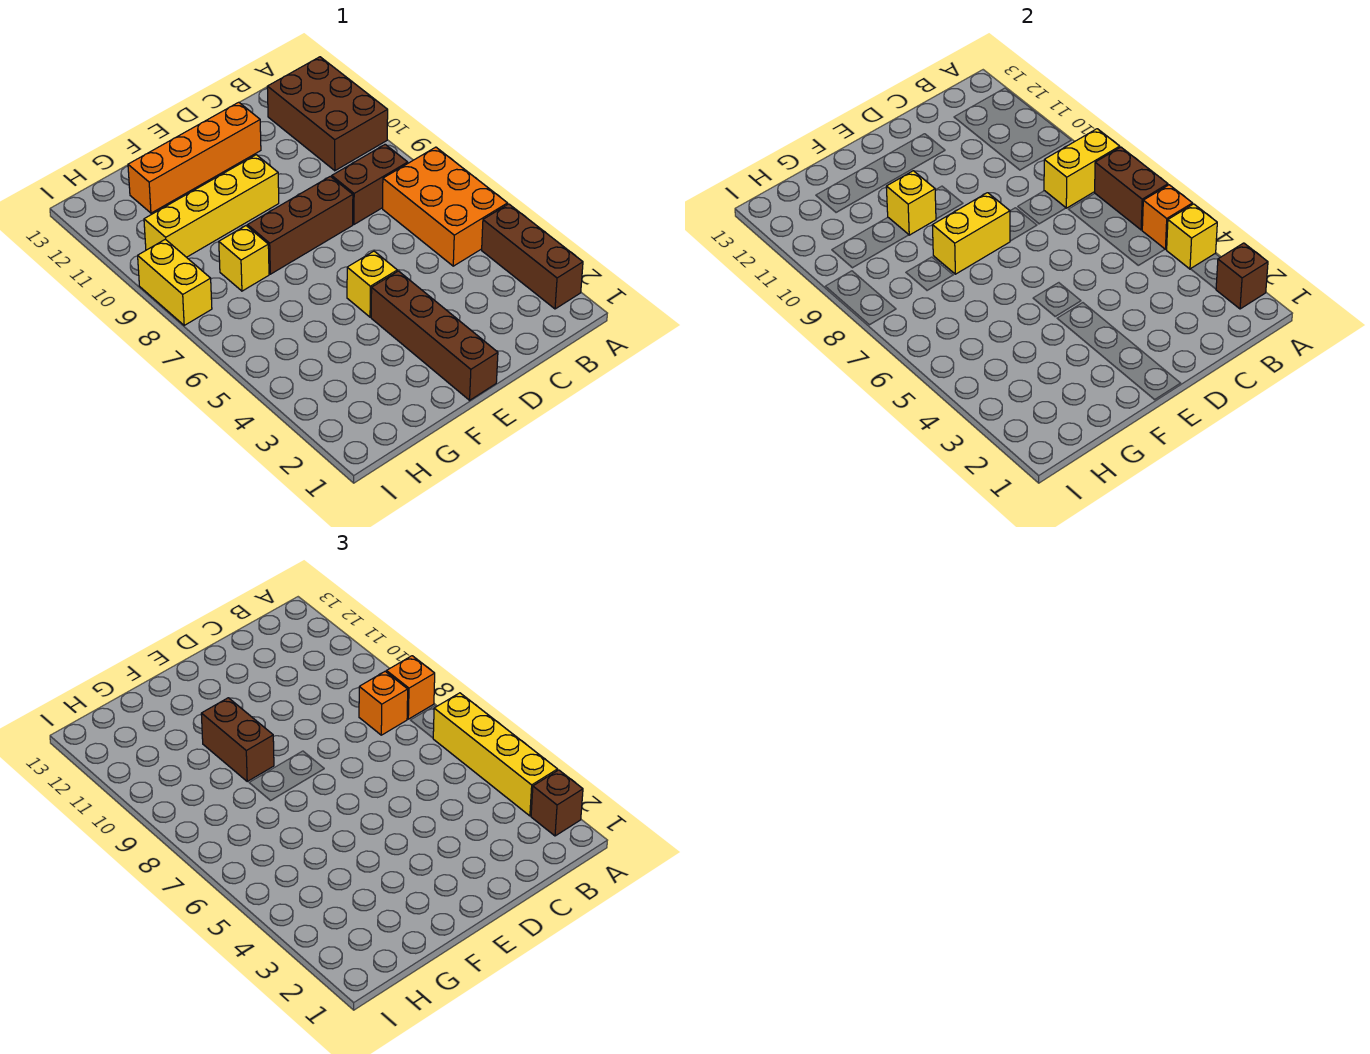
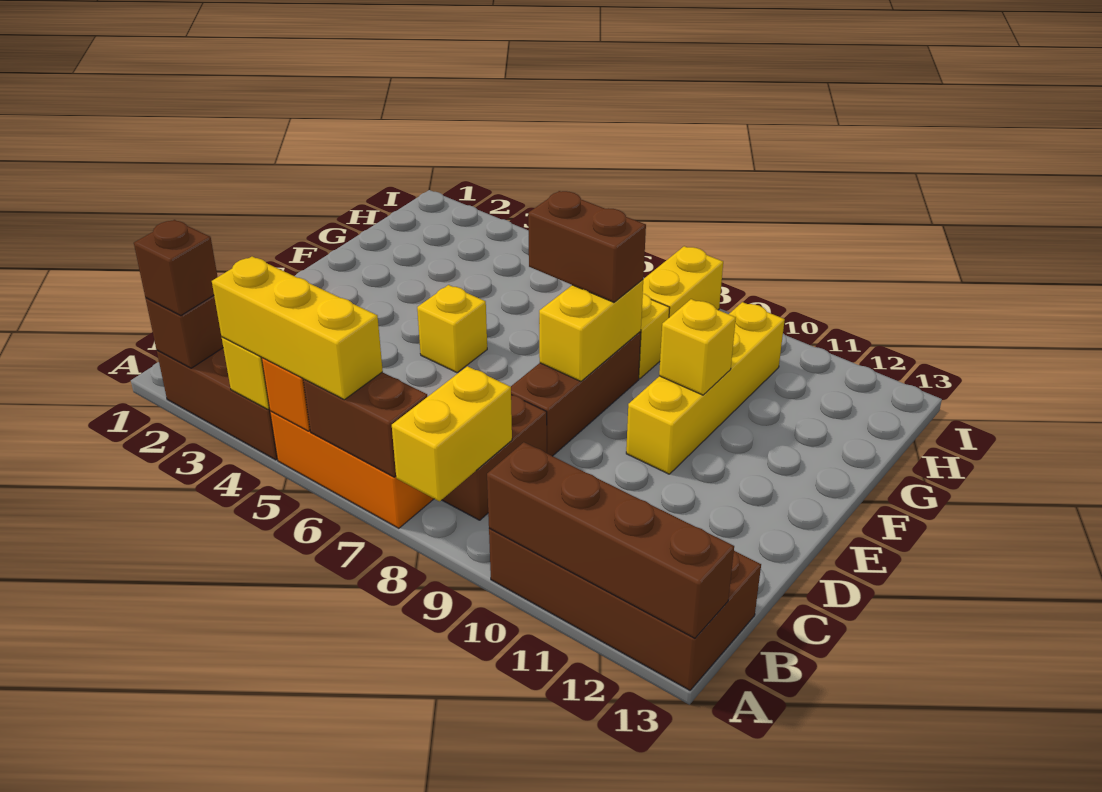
yellow brick A3:A6 level 3 -> yellow brick A4:A6 level 3
orange brick A8 level 3 -> none
brown brick A10:B12 level 1 -> brown brick A10:B13 level 1
orange brick B8 level 3 -> none
orange brick D12:G12 level 1 -> none
brown brick E1:E4 level 1 -> brown brick A10:A13 level 2
brown brick F9:F10 level 3 -> brown brick F7:F8 level 3
yellow brick I8:I9 level 1 -> yellow brick H8:I8 level 1

